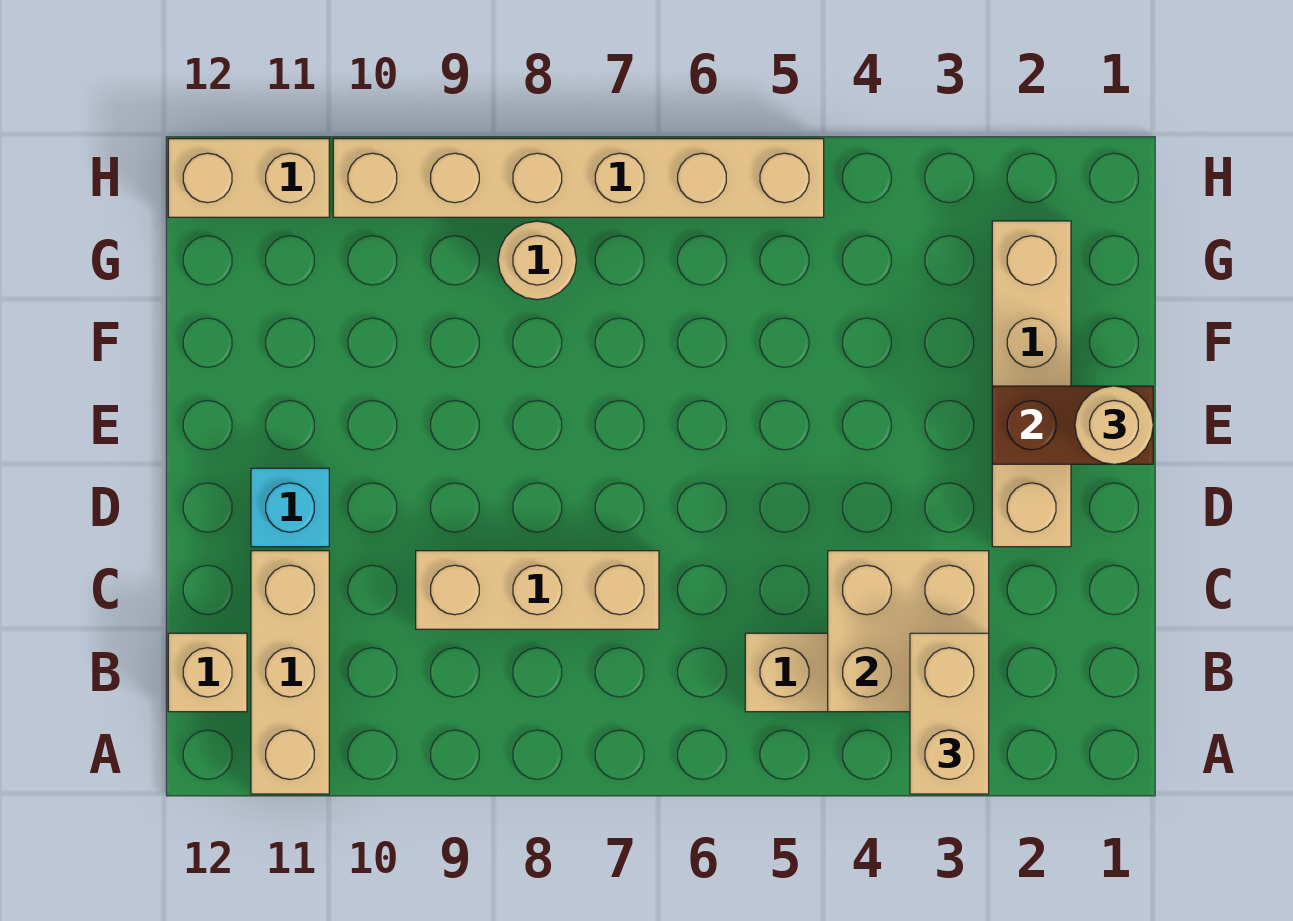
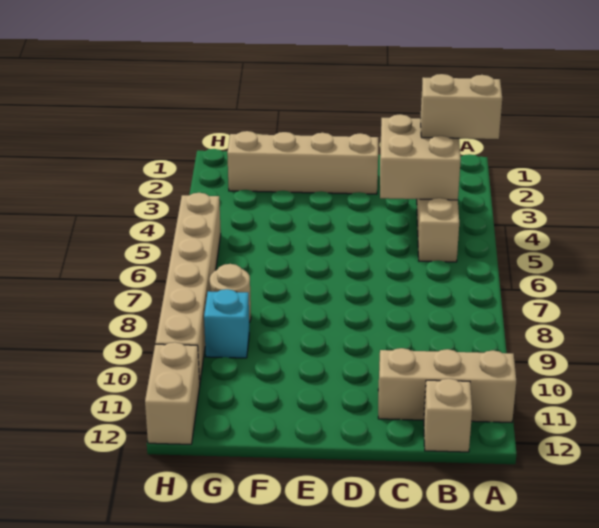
tan brick C7:C9 level 1 -> none
cyan brick D11 level 1 -> cyan brick G9 level 1
brown brick E1:E2 level 2 -> none
tan round brick E1 level 3 -> none

